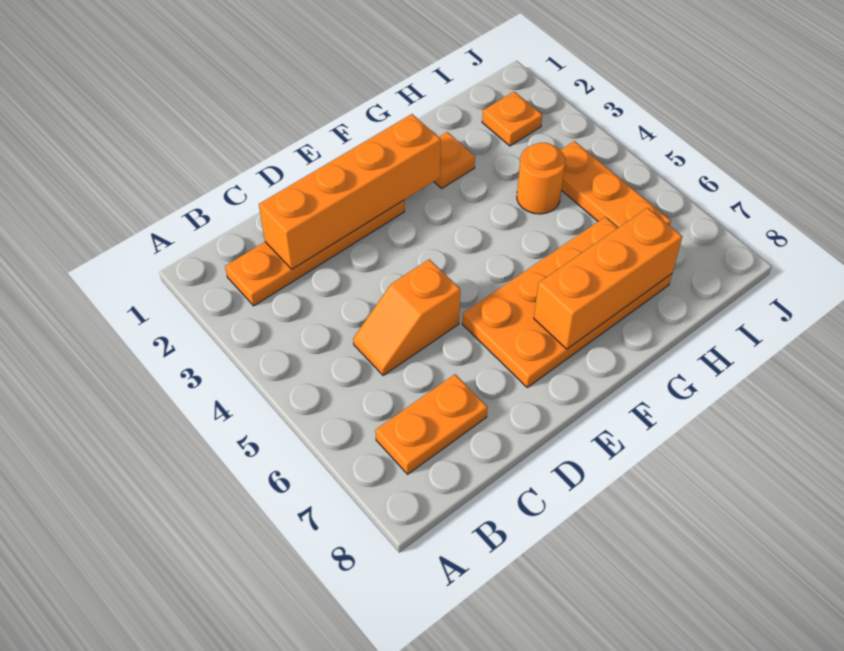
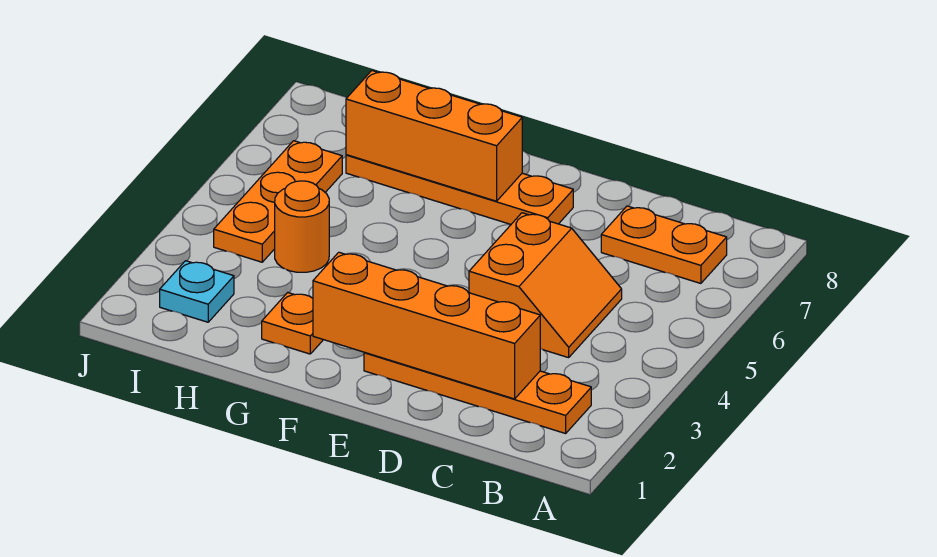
orange slope C5:D5 level 1 top D -> orange slope C4:D5 level 1 top D
orange plate E6:H7 level 1 -> orange plate E7:H7 level 1
orange plate I2 level 1 -> cyan plate I2 level 1

